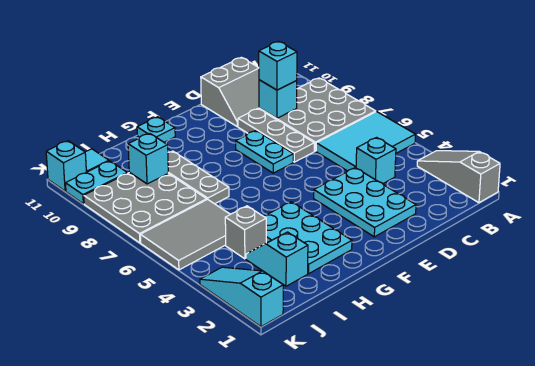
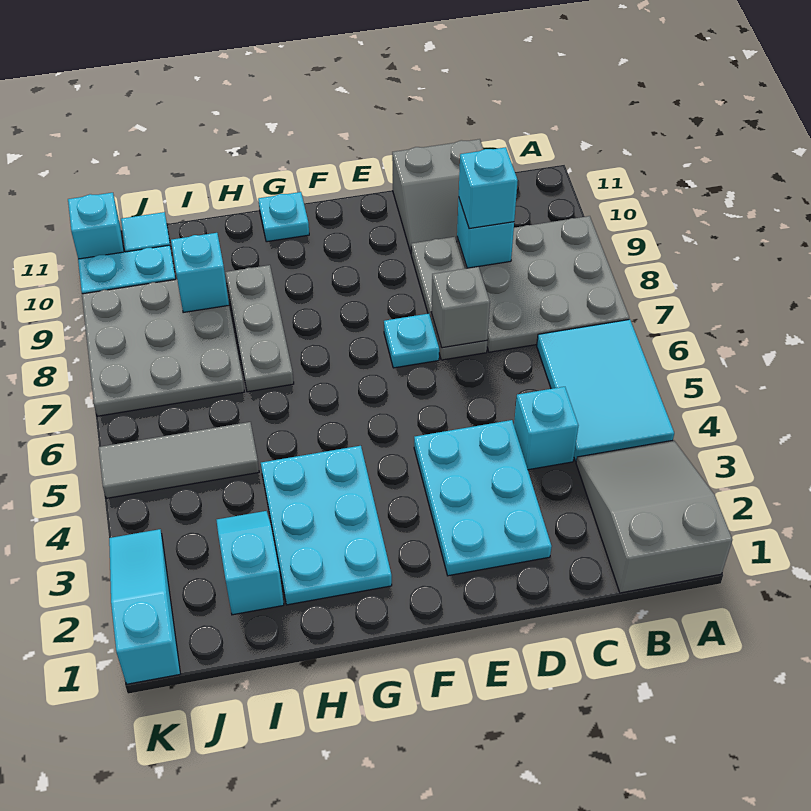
grey slope A1:A3 level 1 top 1 -> grey slope A1:B3 level 1 top 1
cyan tile A5:C6 level 1 -> cyan tile A4:B6 level 1
cyan plate E7:E8 level 1 -> cyan plate E7 level 1
grey brick I4 level 1 -> grey brick D7 level 2
grey tile I5:K6 level 1 -> grey tile I5:K5 level 1

